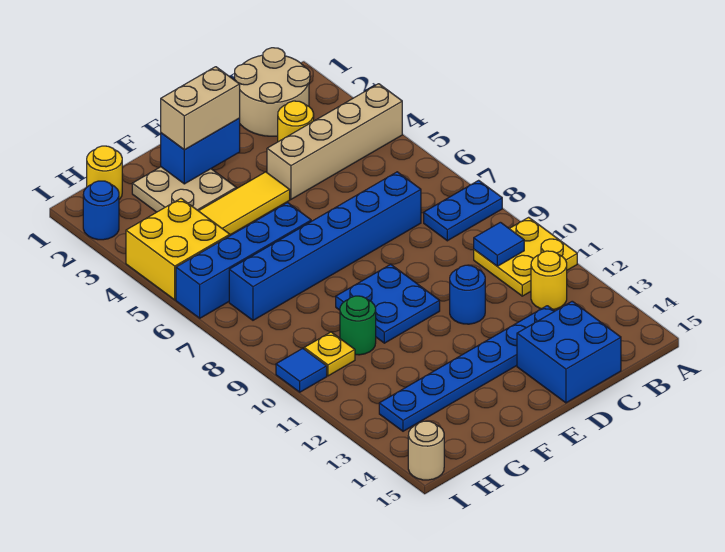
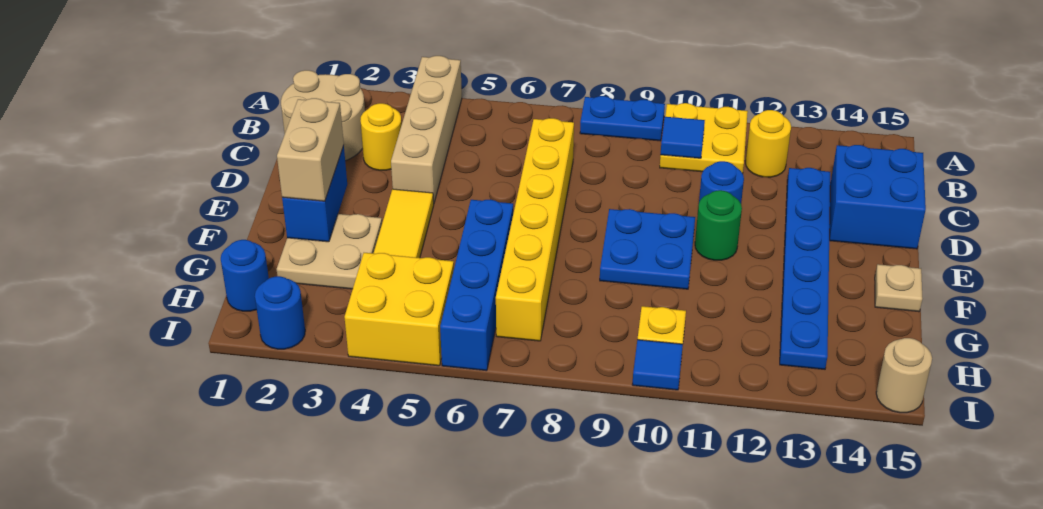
blue plate A8:B8 level 1 -> blue plate A8:A9 level 1
blue brick C7:H7 level 1 -> yellow brick C7:H7 level 1
none -> tan plate F15 level 1
green round brick G10 level 1 -> green round brick E11 level 1
yellow round brick H1 level 1 -> blue round brick H1 level 1

